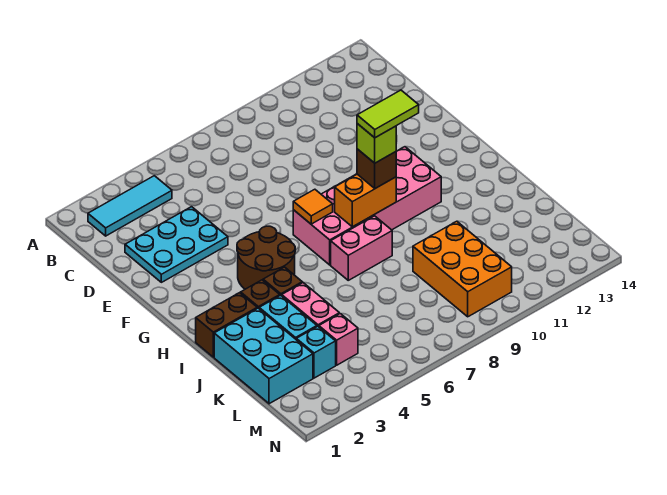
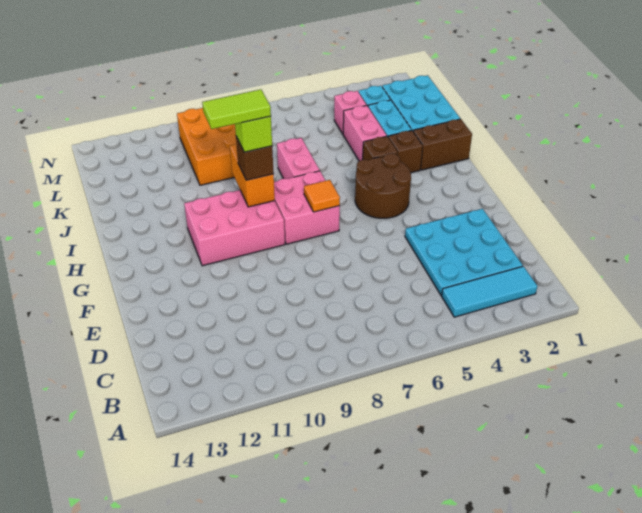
cyan plate D2:E4 level 1 -> cyan plate C2:E4 level 1
orange brick H8:H9 level 2 -> orange brick H9:I9 level 2
pink brick I7:I8 level 1 -> pink brick I7:J7 level 1

